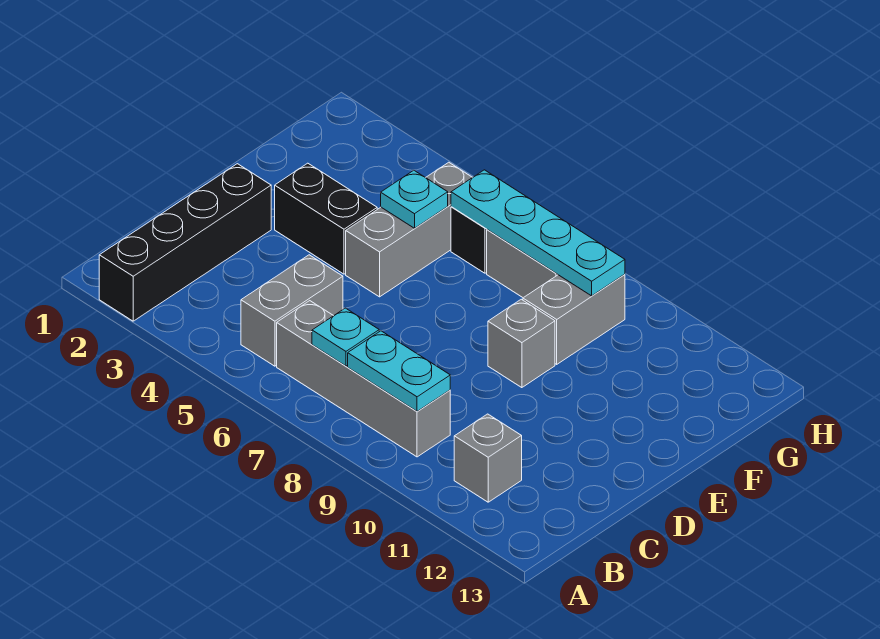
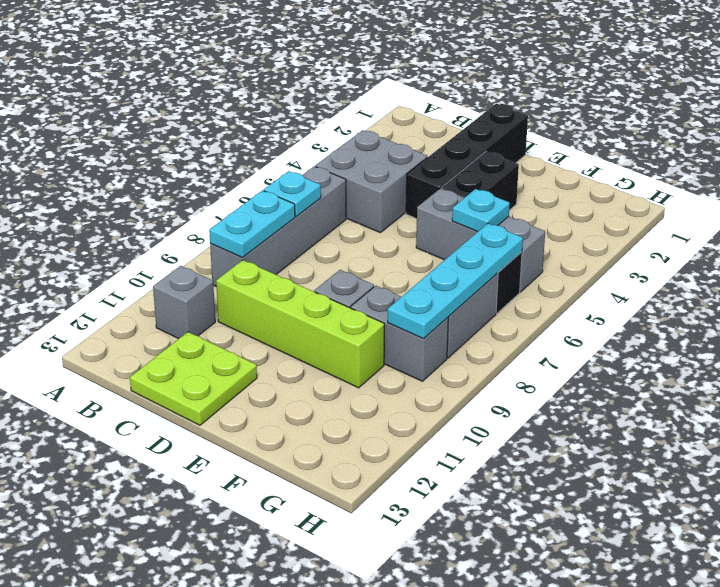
black brick A2:D2 level 1 -> black brick D1:D4 level 1
grey brick B5:C5 level 1 -> grey brick B4:C5 level 1
none -> lime brick C10:F10 level 1
none -> lime plate C12:D13 level 1

